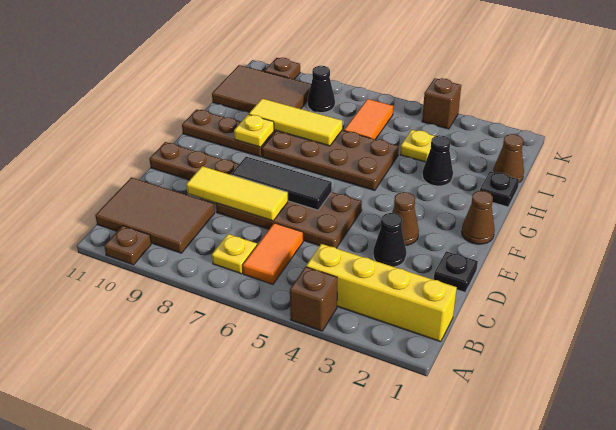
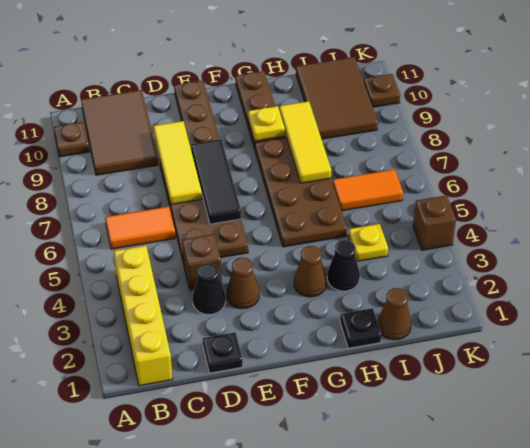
brown brick A4 level 1 -> brown brick D4 level 1
yellow plate B7 level 1 -> none
brown cone F1 level 1 -> brown cone G3 level 1
black cone J8 level 1 -> none

